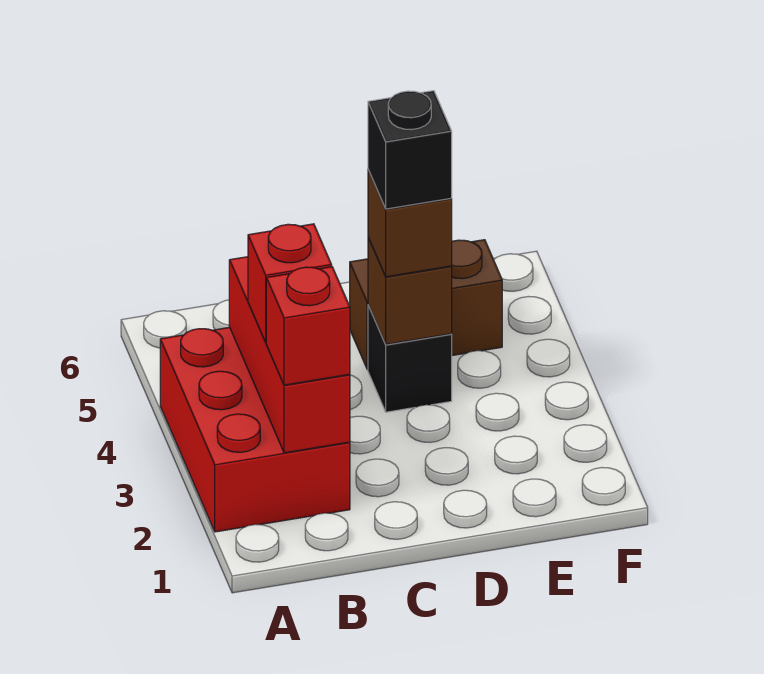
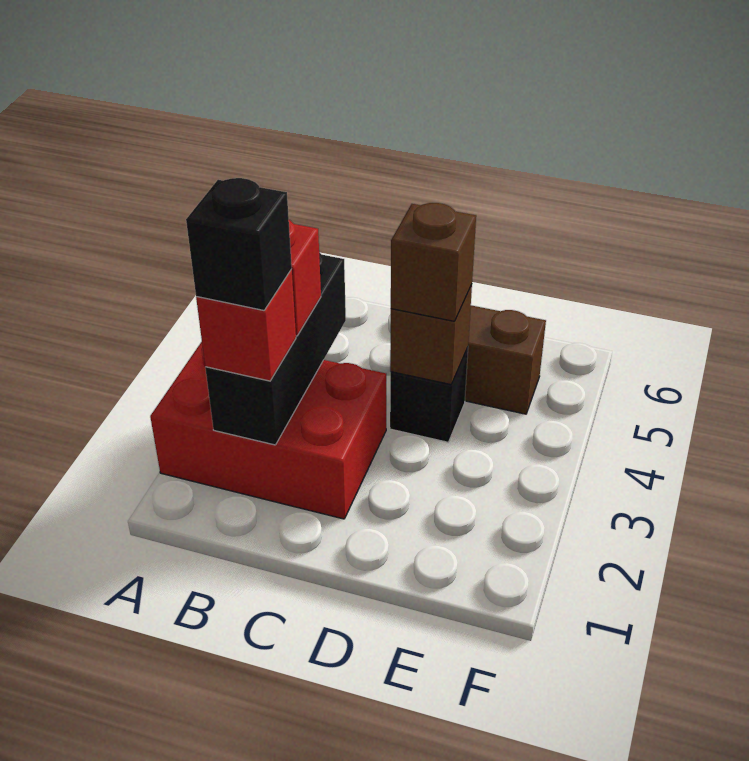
red brick A2:B4 level 1 -> red brick A2:C3 level 1
red brick B2:B4 level 2 -> black brick B2:B4 level 2
black brick D4 level 4 -> black brick B2 level 4

